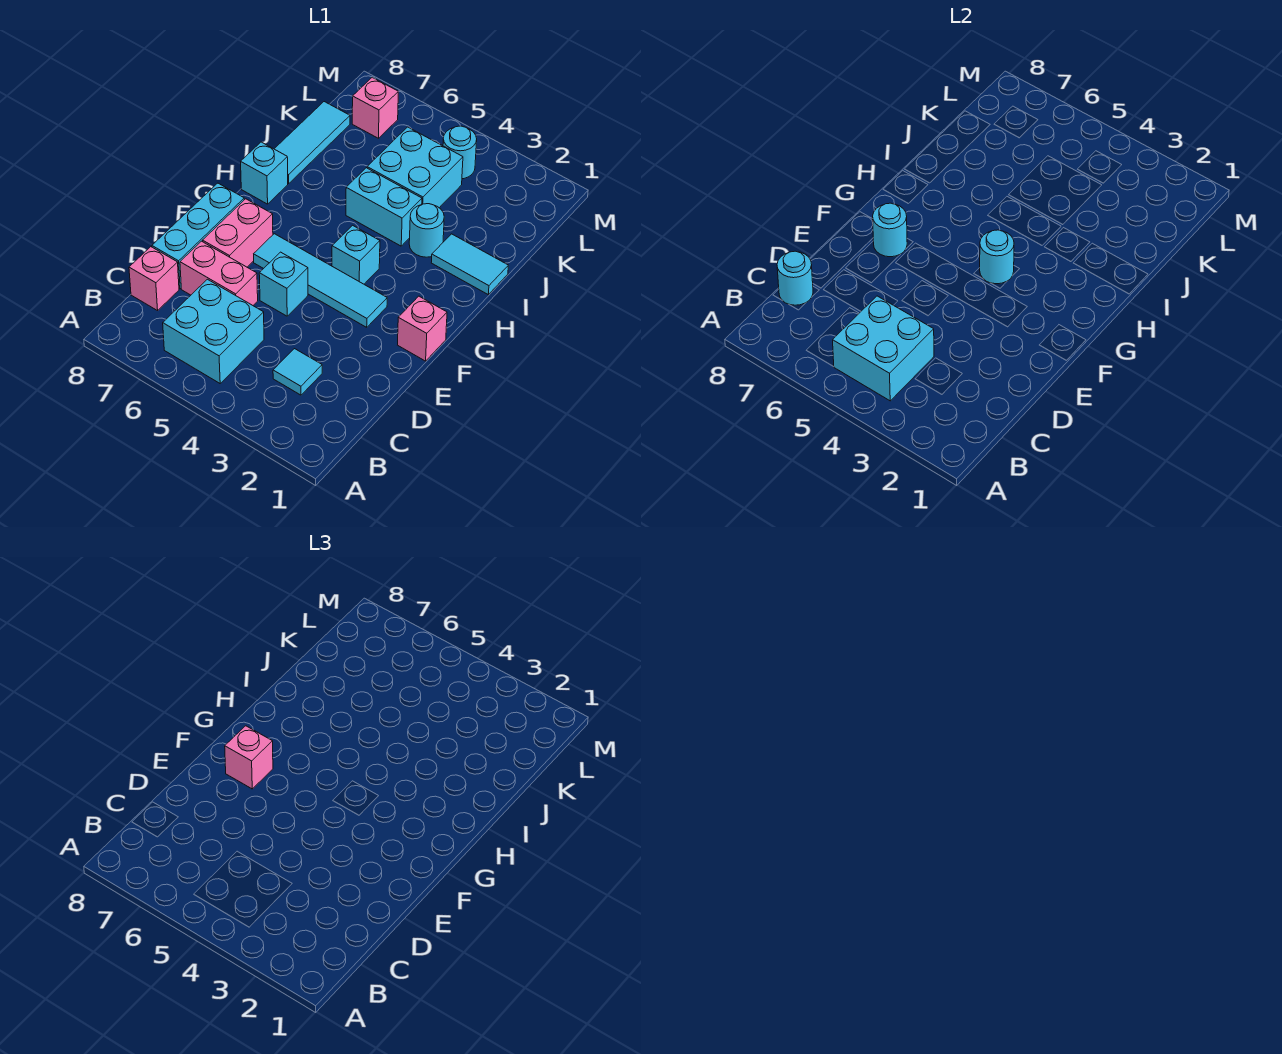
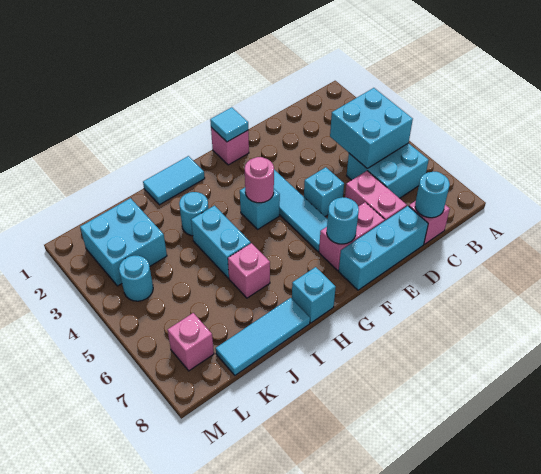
cyan tile C3 level 1 -> cyan tile F1 level 2
pink brick F7 level 3 -> pink brick I6 level 1
cyan round brick G4 level 2 -> pink round brick G4 level 2
cyan tile I1:I2 level 1 -> cyan tile H1:I1 level 1
cyan brick J4:K5 level 1 -> cyan brick K2:L3 level 1

